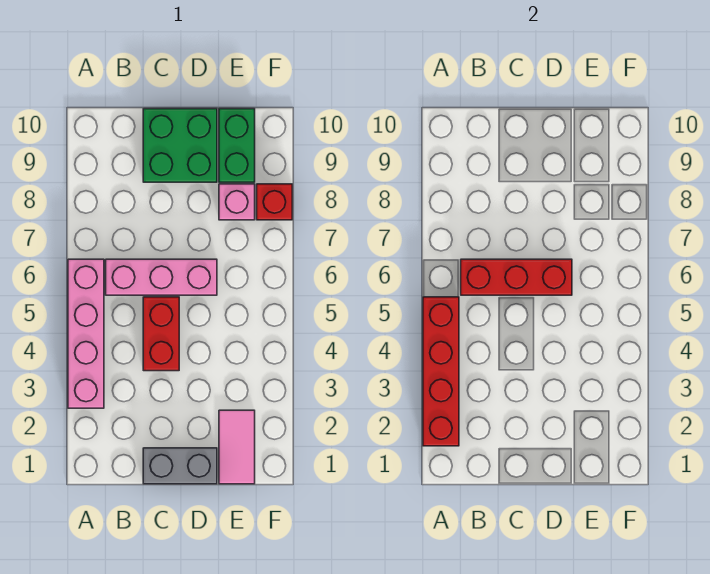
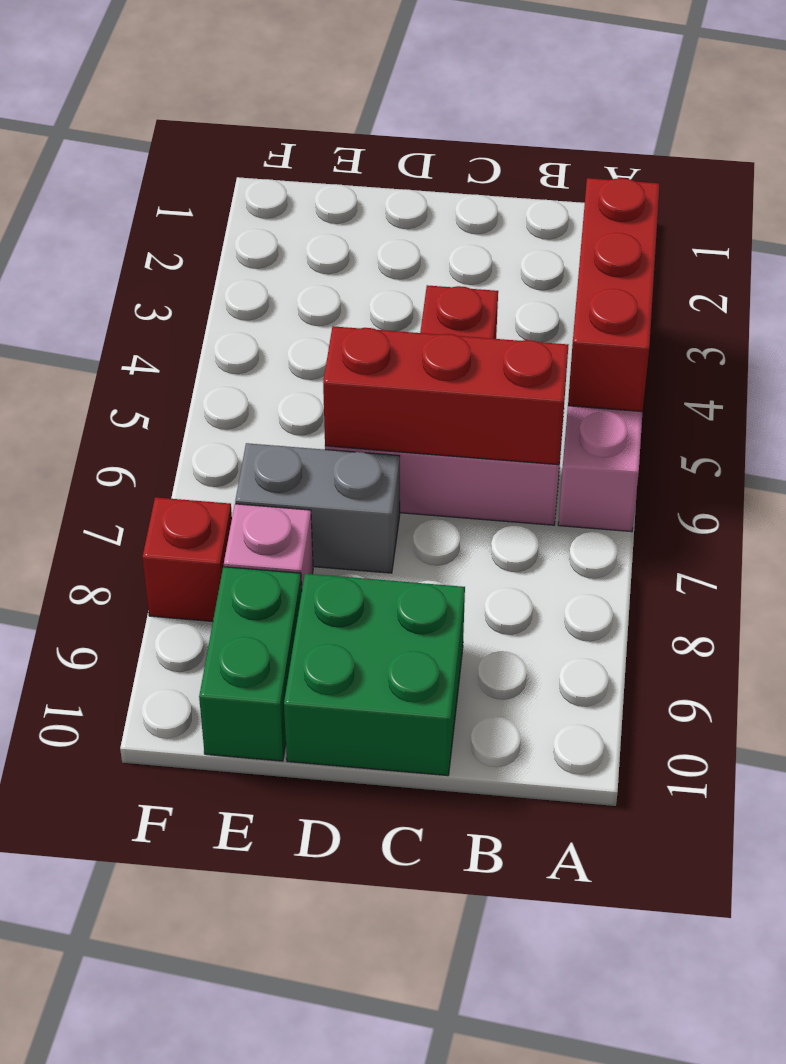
red brick A2:A5 level 2 -> red brick A3:A5 level 2
grey brick C1:D1 level 1 -> grey brick D7:E7 level 1
pink tile E1:E2 level 1 -> none

